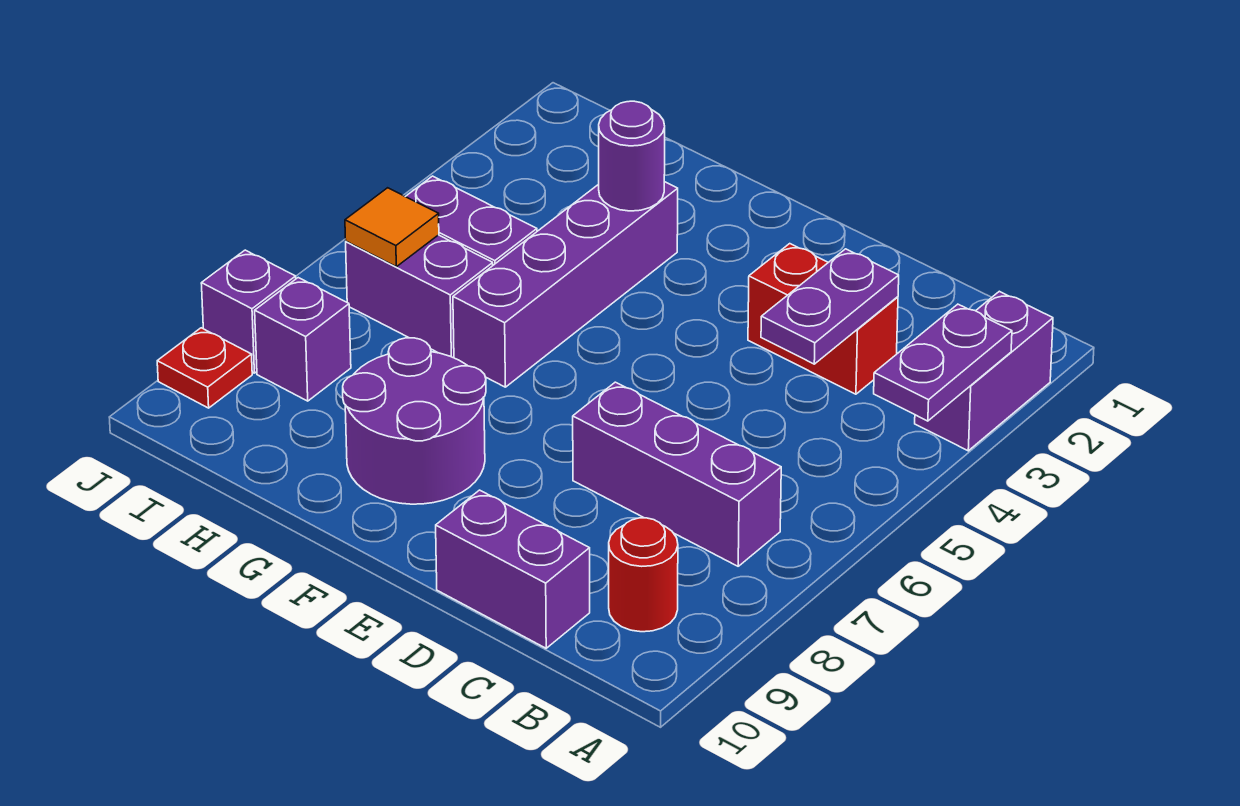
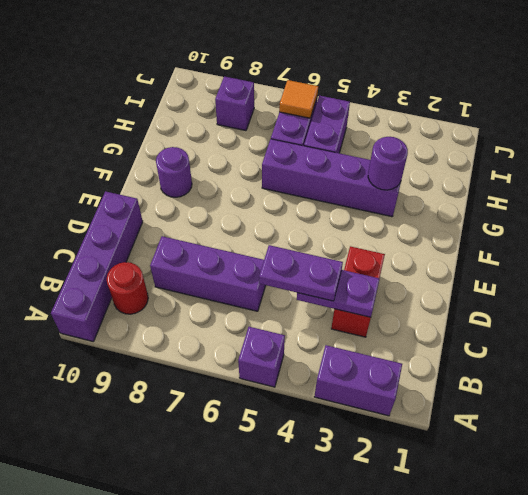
purple plate A3:A4 level 2 -> purple plate C4:C5 level 3
purple brick B7:D7 level 1 -> purple brick C6:C8 level 1
purple brick C10:D10 level 1 -> purple brick A10:D10 level 1
purple round brick F8:G9 level 1 -> purple round brick F9 level 1
purple brick J8 level 1 -> purple brick A5 level 1
red plate J9 level 1 -> none

